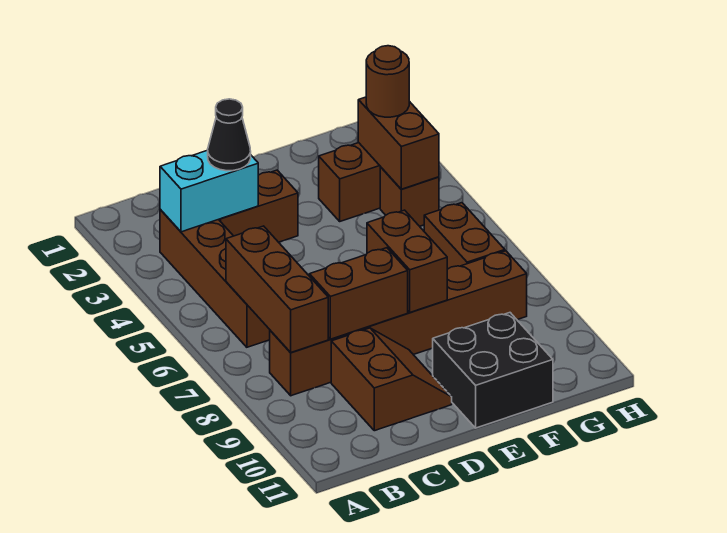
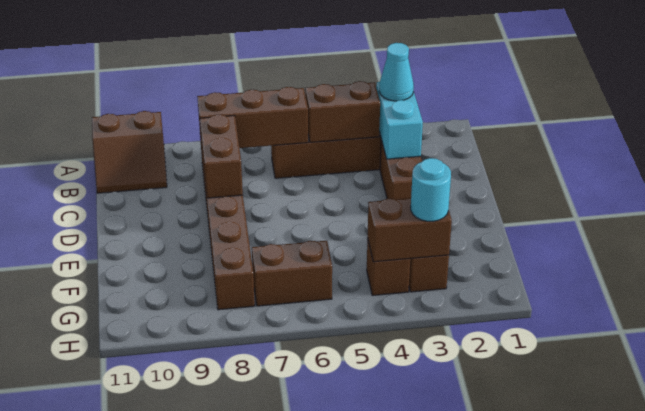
none -> cyan cone B3 level 3
black cone C3 level 3 -> none
brown slope C9:D10 level 1 top C -> brown slope A10:B11 level 1 top A
brown brick E7:E8 level 2 -> brown brick B4:B5 level 2
black brick E10:F11 level 1 -> none
brown round brick G3 level 3 -> cyan round brick G3 level 3

